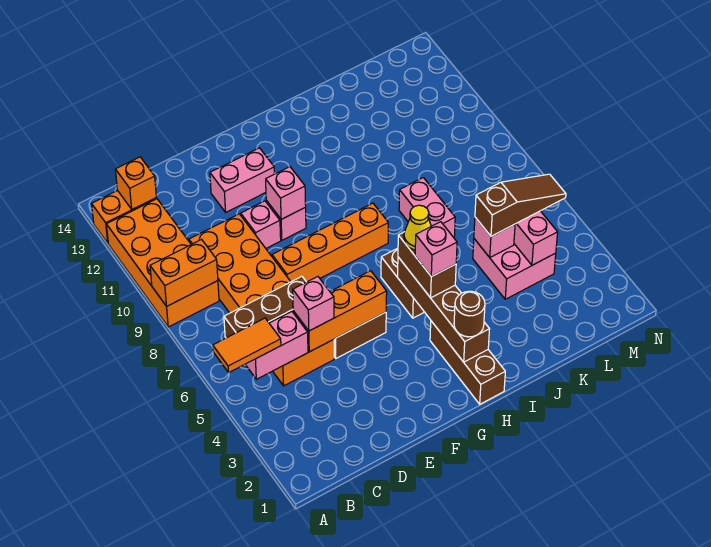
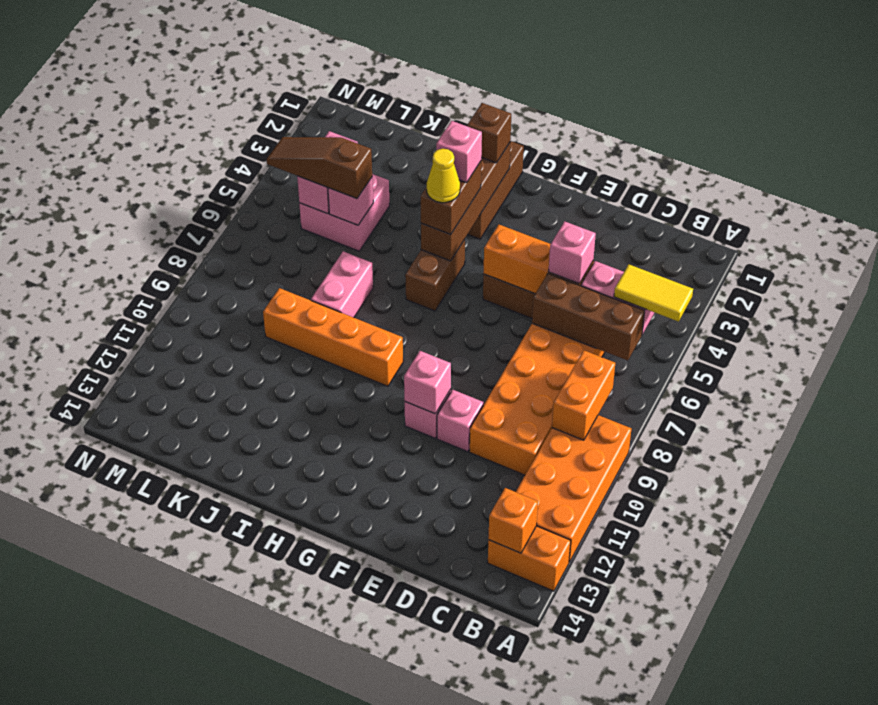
orange tile A5:B5 level 3 -> yellow tile A5:B5 level 3
orange brick A9:B9 level 2 -> orange brick B8:B9 level 2
orange brick E8:H8 level 1 -> orange brick H9:K9 level 1
pink brick E12:F12 level 1 -> none
brown round brick H2 level 3 -> brown brick H2 level 3

